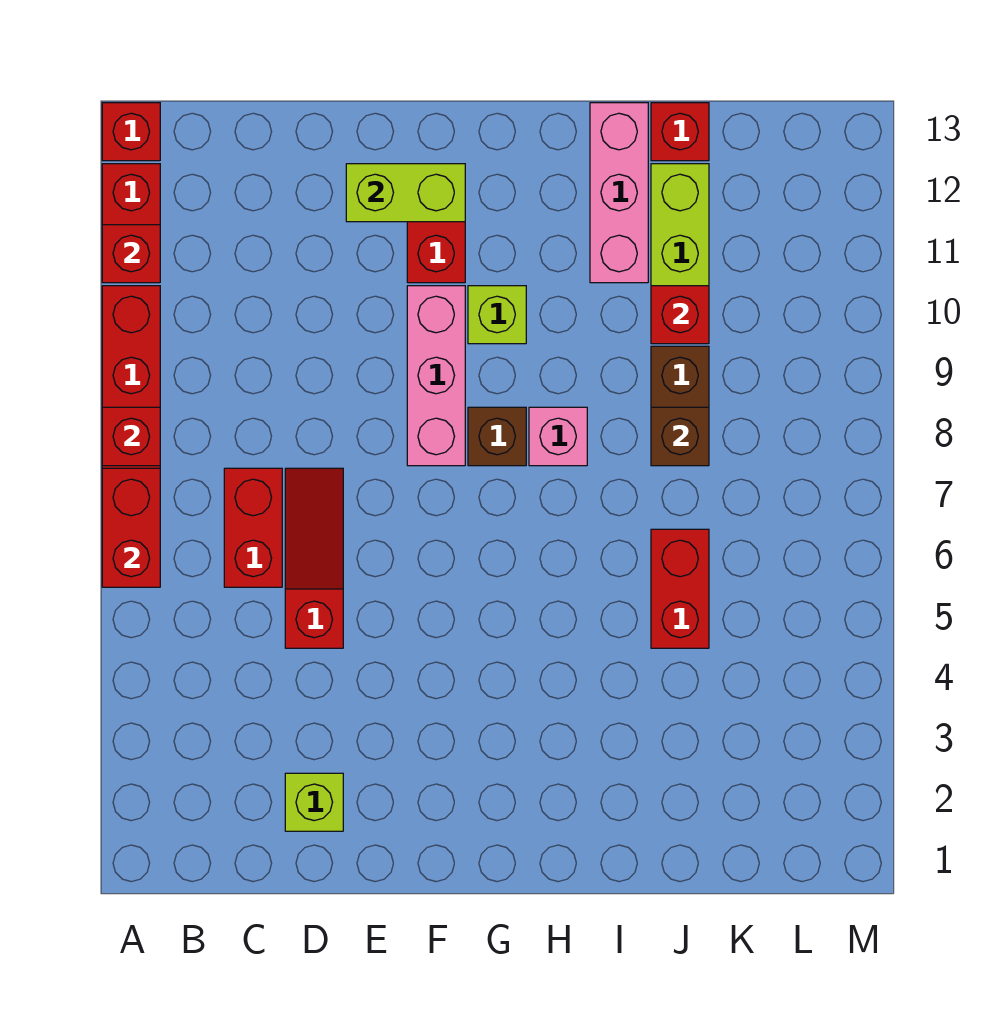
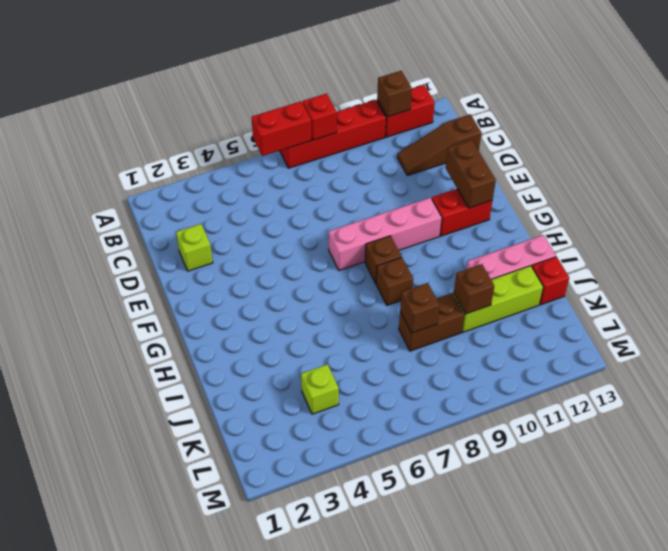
red brick A11 level 2 -> brown brick A11 level 2
red brick A13 level 1 -> none
red brick C6:C7 level 1 -> none
none -> brown slope C11:C13 level 1 top 13
red slope D5:D7 level 1 top 5 -> none
lime brick E12:F12 level 2 -> brown brick E12:F12 level 2
pink brick F8:F10 level 1 -> pink brick F7:F10 level 1
lime brick G10 level 1 -> lime brick K4 level 1
pink brick H8 level 1 -> brown brick H8 level 1
red brick J5:J6 level 1 -> none
red brick J10 level 2 -> brown brick J10 level 2

